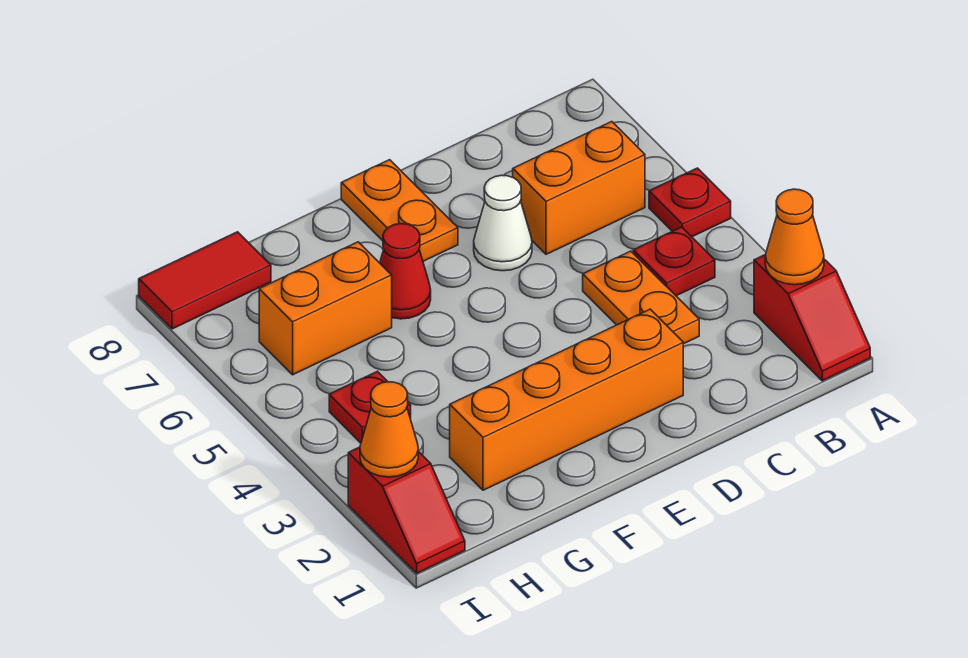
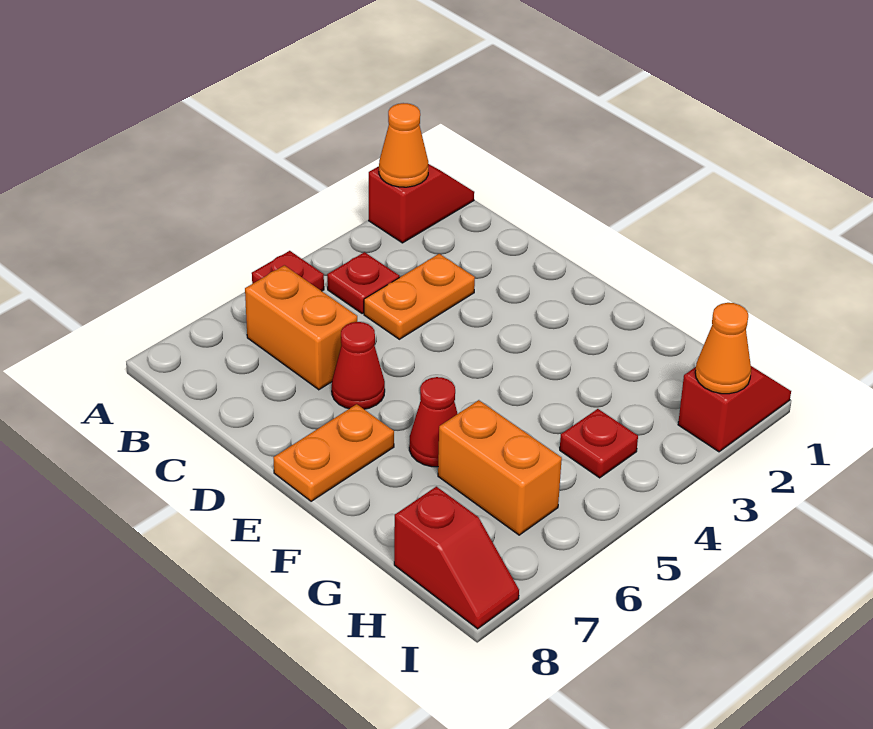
orange brick D2:G2 level 1 -> none
white cone D6 level 1 -> red cone D6 level 1
red tile H8:I8 level 1 -> red slope H8:I8 level 1 top H

